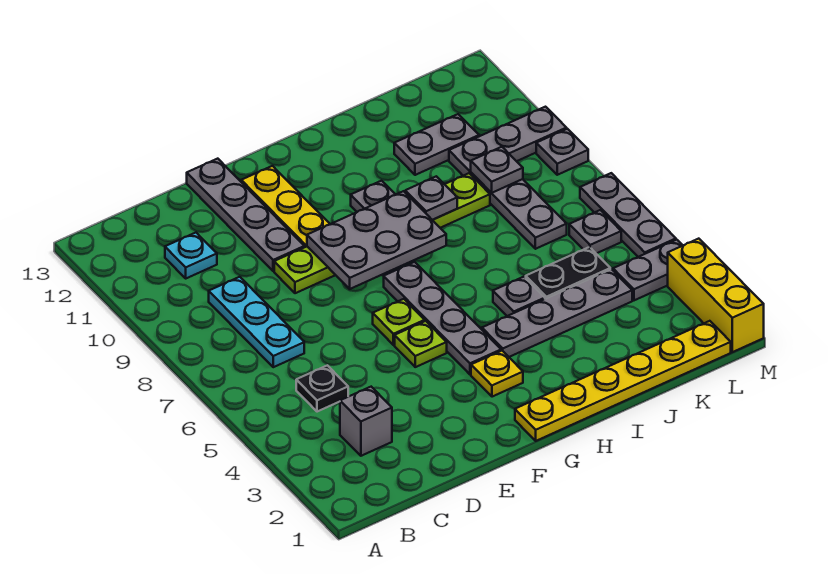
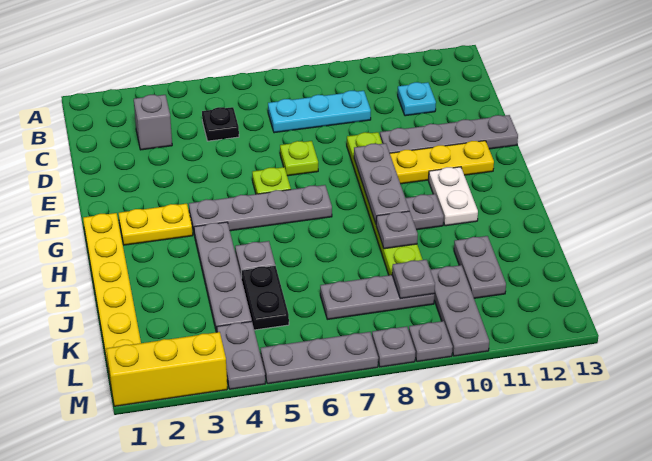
lime plate F5 level 1 -> lime plate E7 level 1
grey plate F8:H9 level 2 -> grey plate F9:H9 level 2
yellow plate G3 level 1 -> yellow plate G2:G3 level 1
none -> white plate G11:H11 level 1
grey plate L6 level 1 -> grey plate M8 level 1

